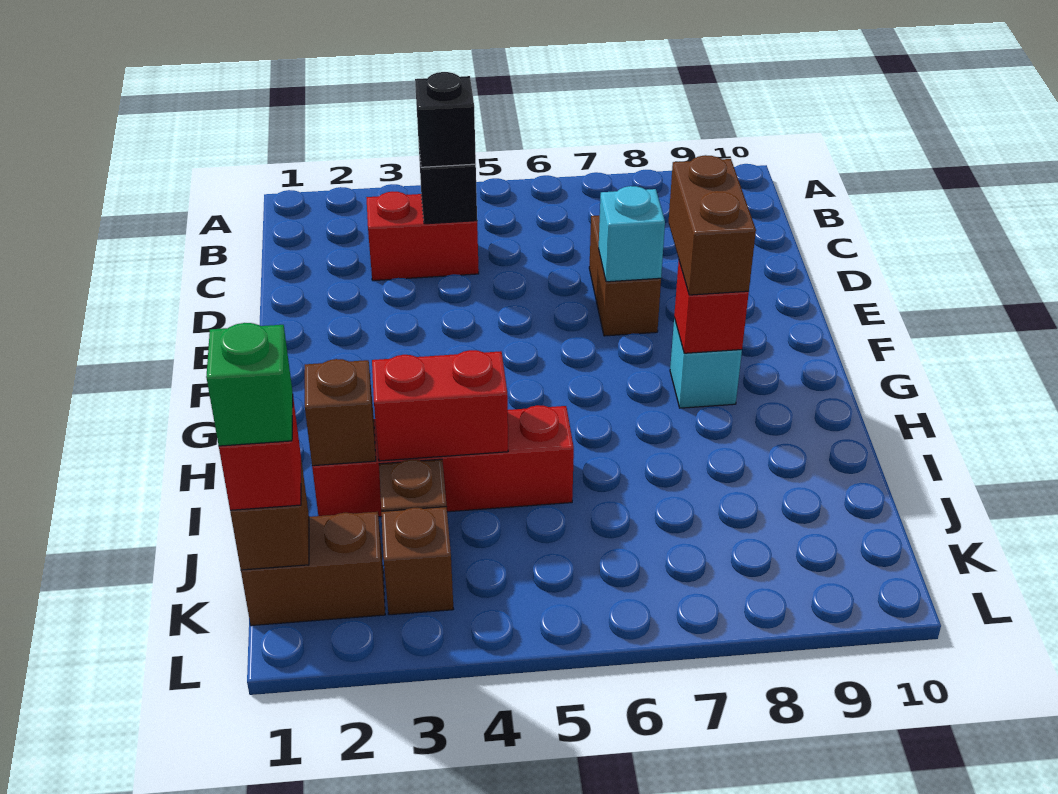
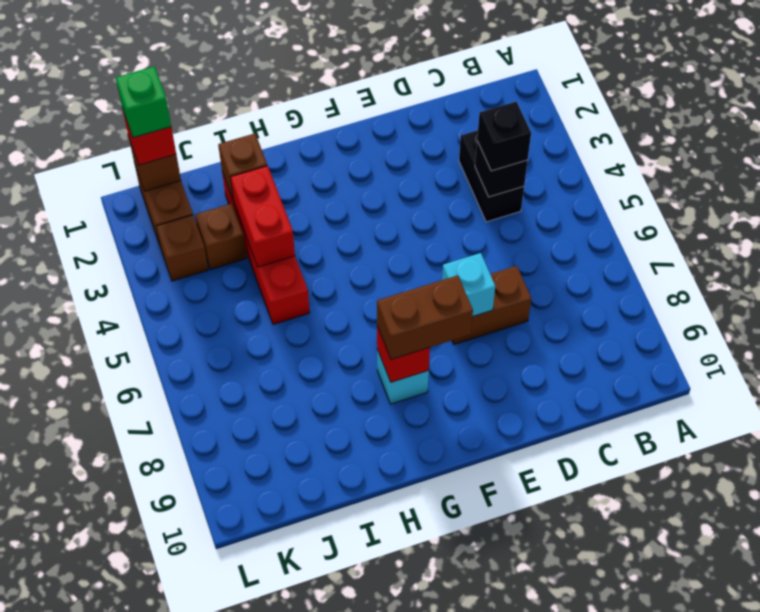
red brick C3:C4 level 1 -> black brick C3:C4 level 1

